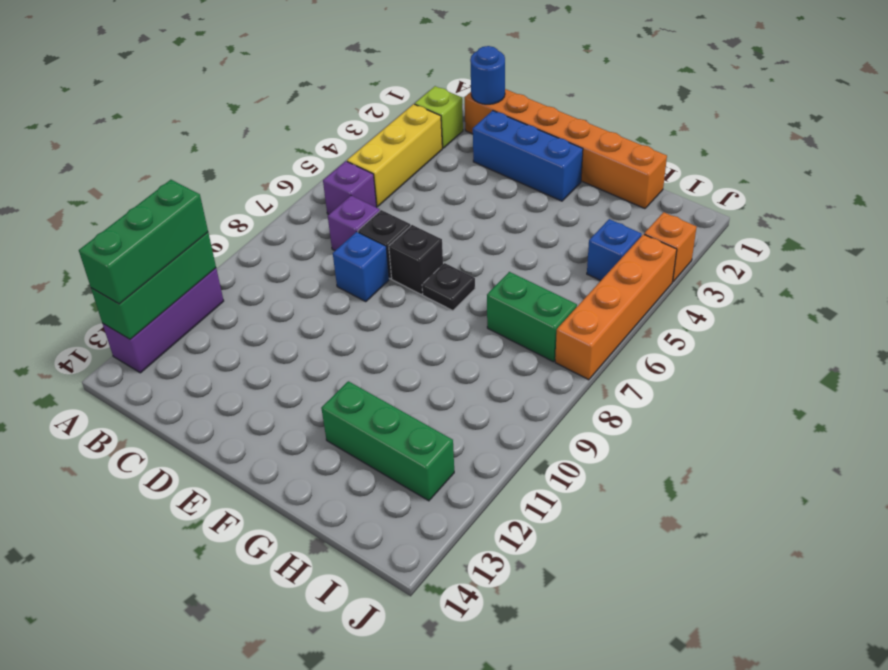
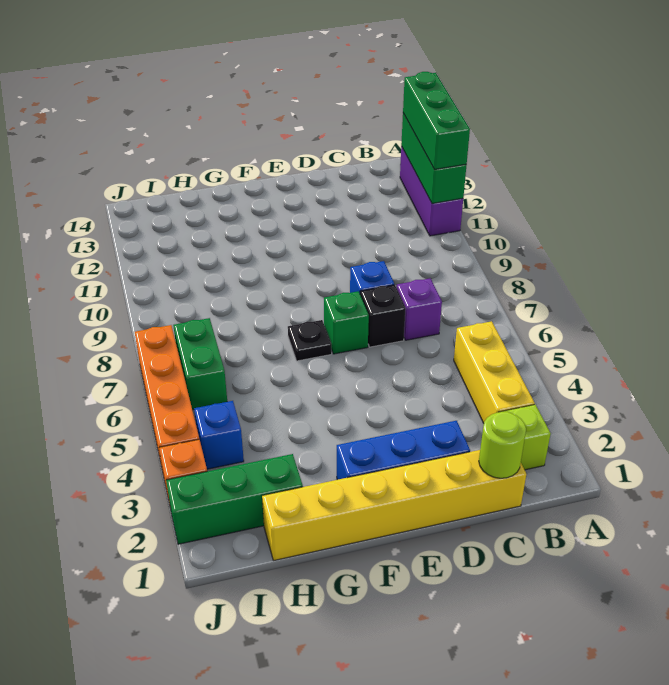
purple brick B6 level 1 -> none
orange brick C1:H1 level 1 -> yellow brick C1:H1 level 1
blue round brick C1 level 2 -> lime round brick C1 level 2
black brick E7 level 1 -> green brick E7 level 1
green brick G12:I12 level 1 -> green brick H2:J2 level 1
green brick H7:I7 level 1 -> green brick I6:I7 level 1

